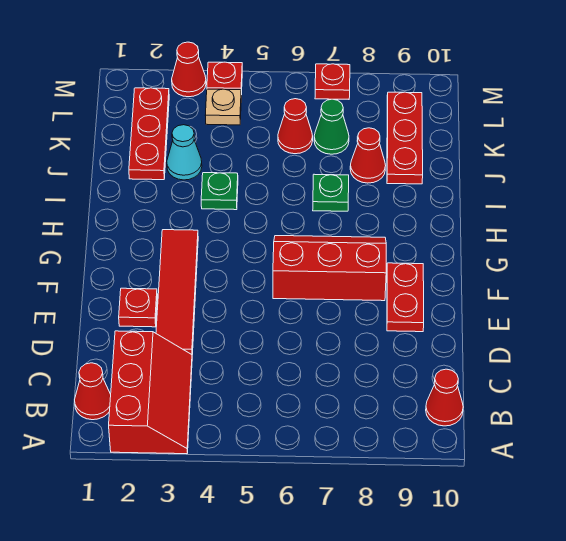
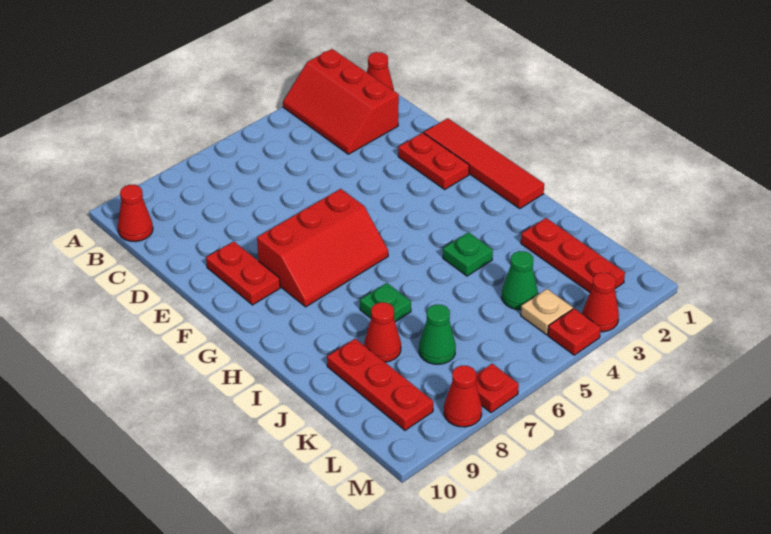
red tile D3:G3 level 1 -> red tile E1:H1 level 1
red plate E2 level 1 -> red plate E2:F2 level 1
cyan cone J3 level 1 -> none
none -> green cone K4 level 1
red cone K6 level 1 -> red cone M8 level 1

